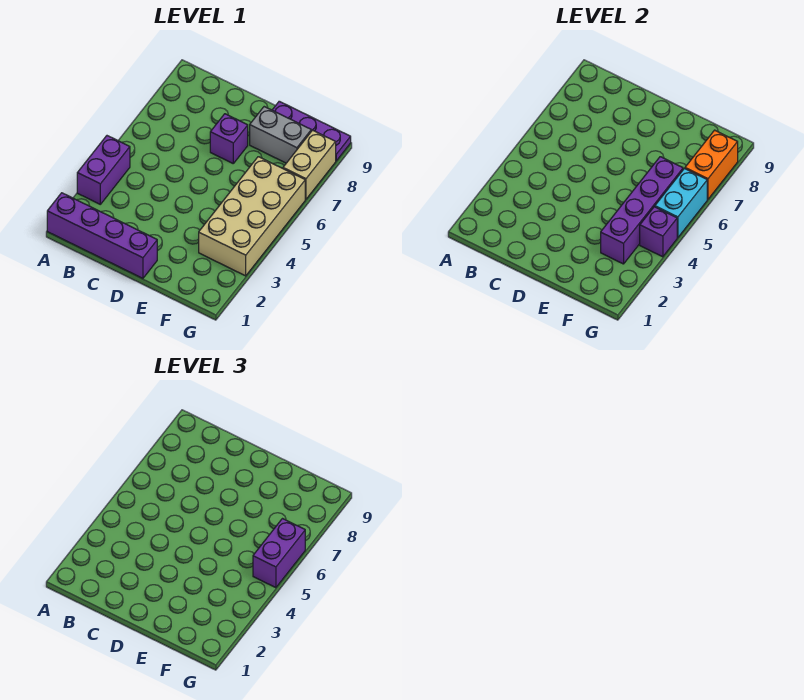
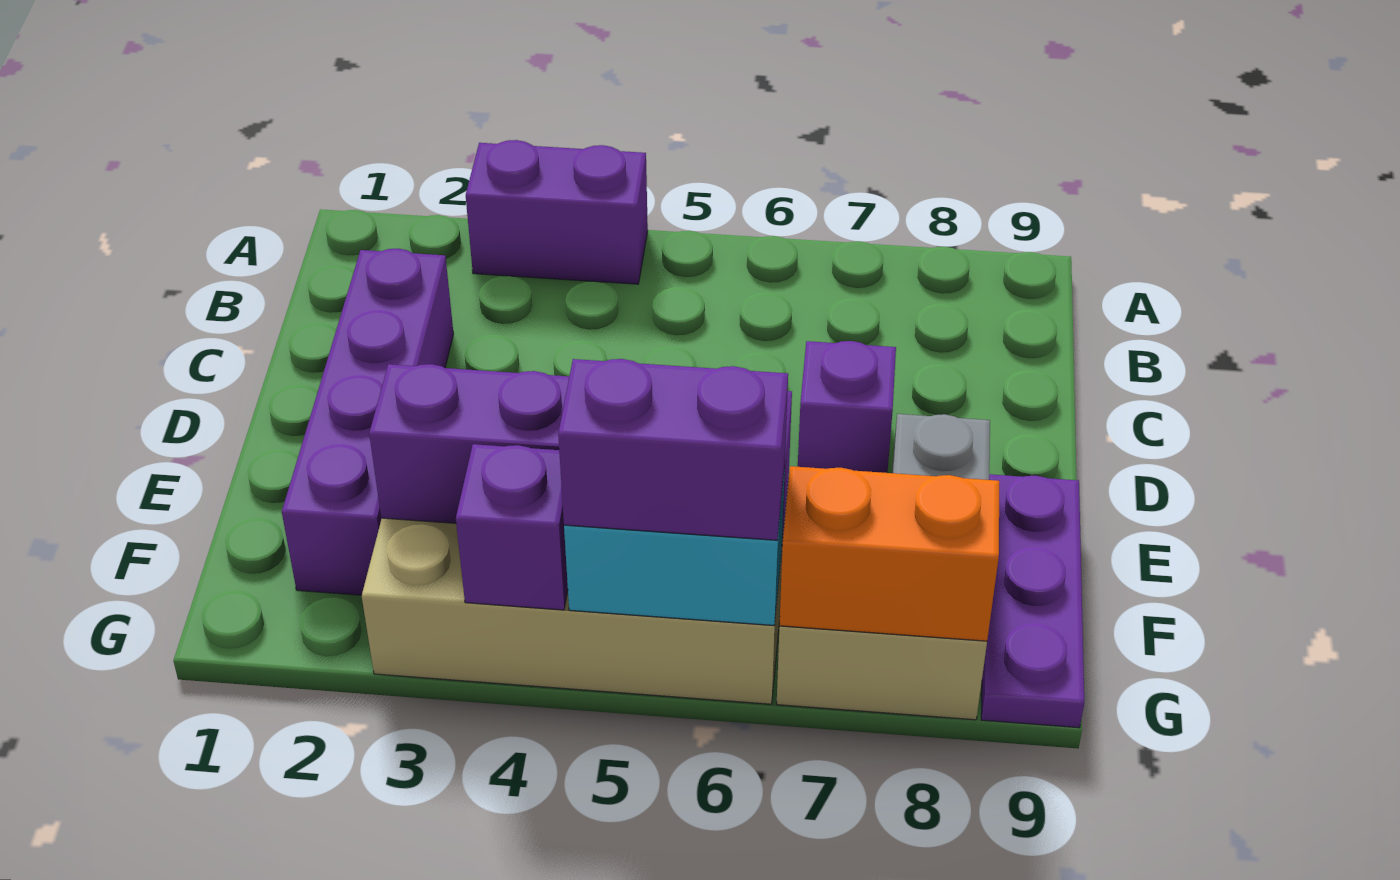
purple brick A1:D1 level 1 -> purple brick C2:F2 level 1

